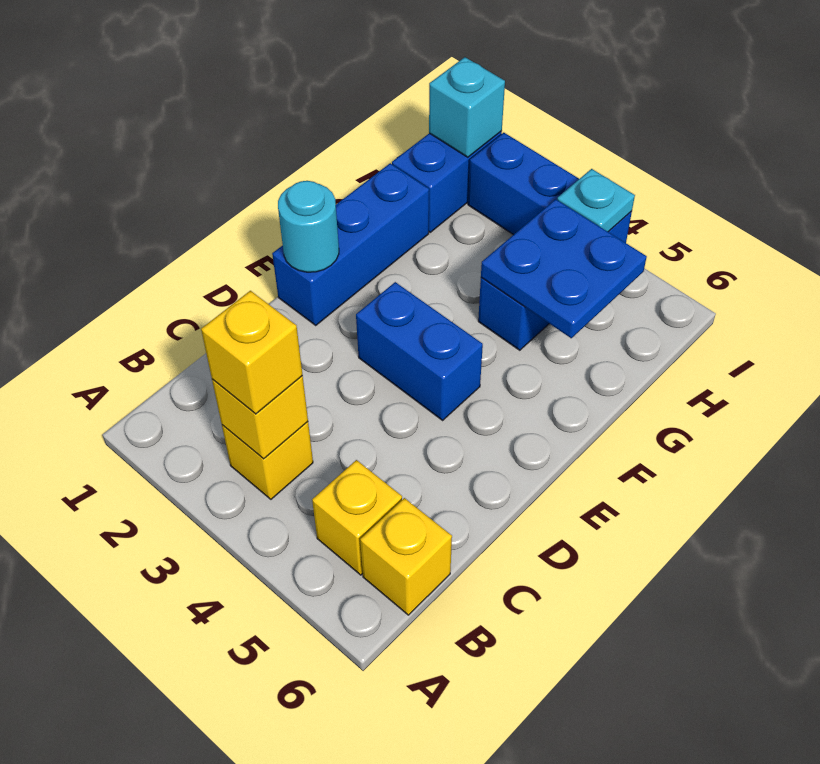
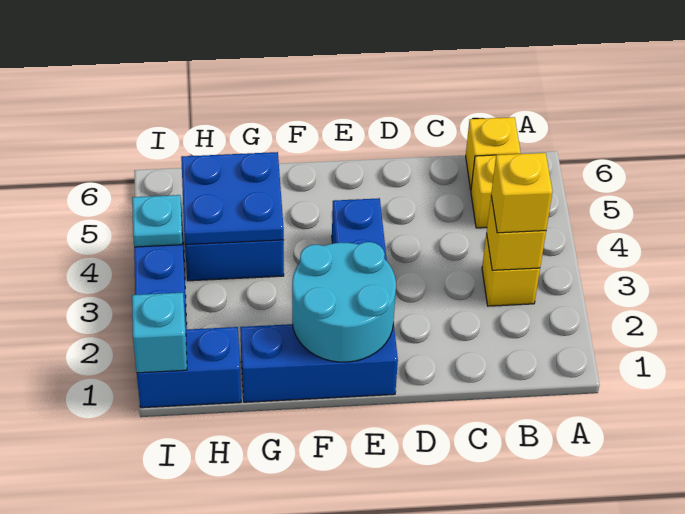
cyan round brick E1 level 2 -> cyan round brick E1:F2 level 2

